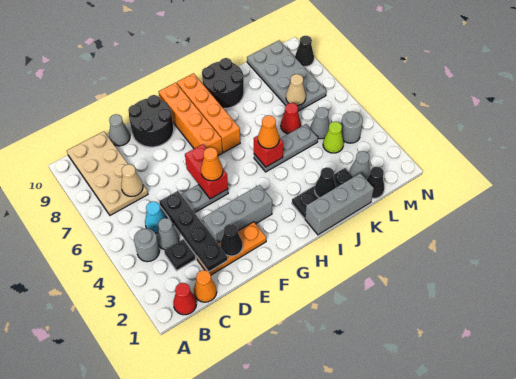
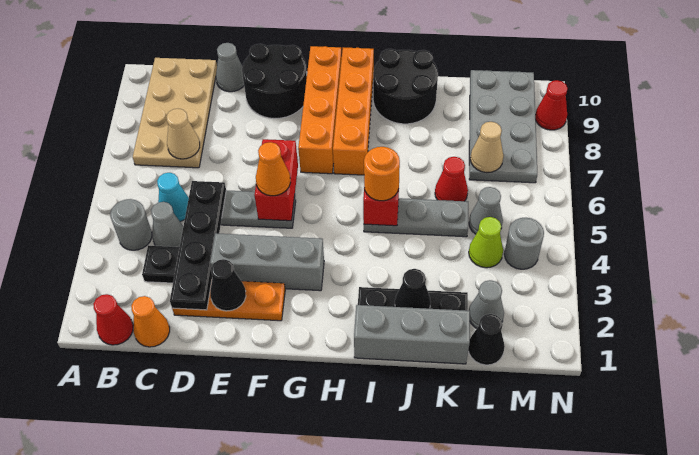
orange cone I5 level 3 -> orange round brick I5 level 3
black cone N9 level 1 -> red cone N9 level 1

